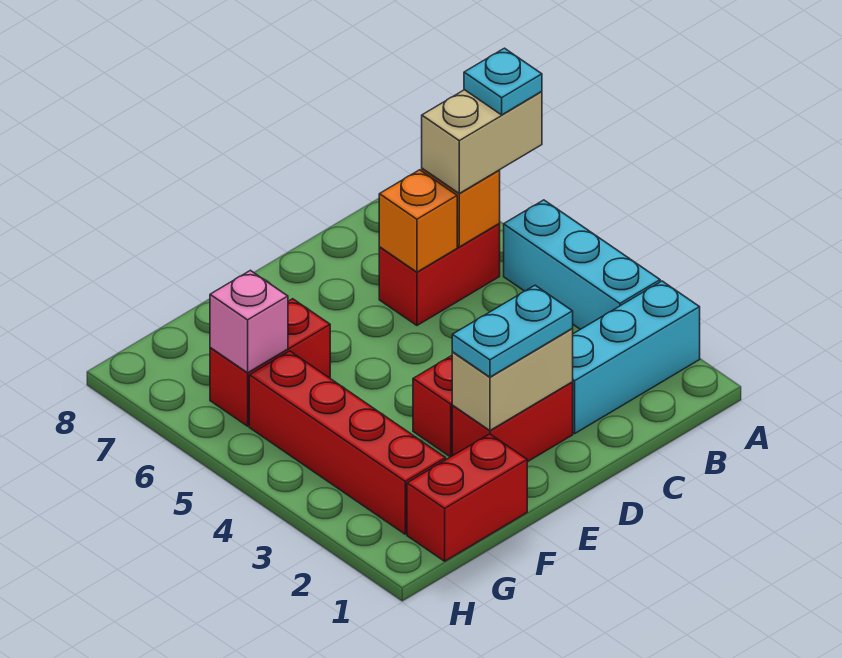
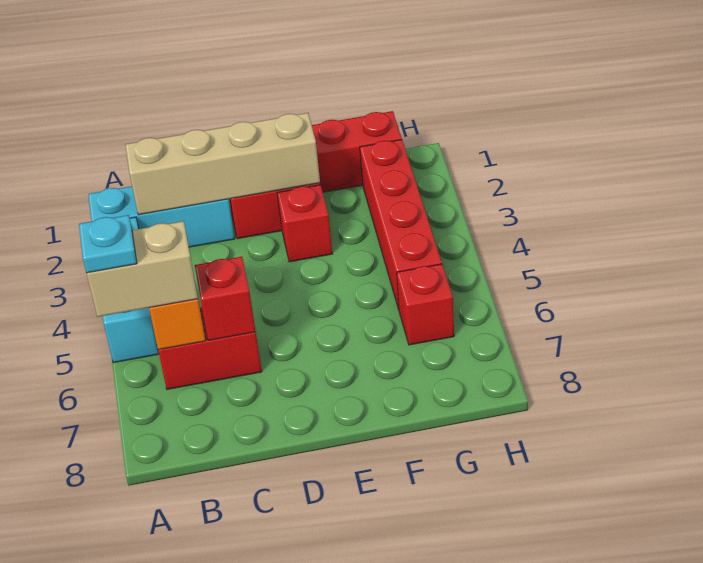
orange brick C6 level 2 -> red brick C6 level 2
tan brick D2:E2 level 2 -> tan brick B2:E2 level 2
cyan plate D2:E2 level 3 -> none
red brick F6:G6 level 1 -> red brick G6 level 1
pink brick G6 level 2 -> none

